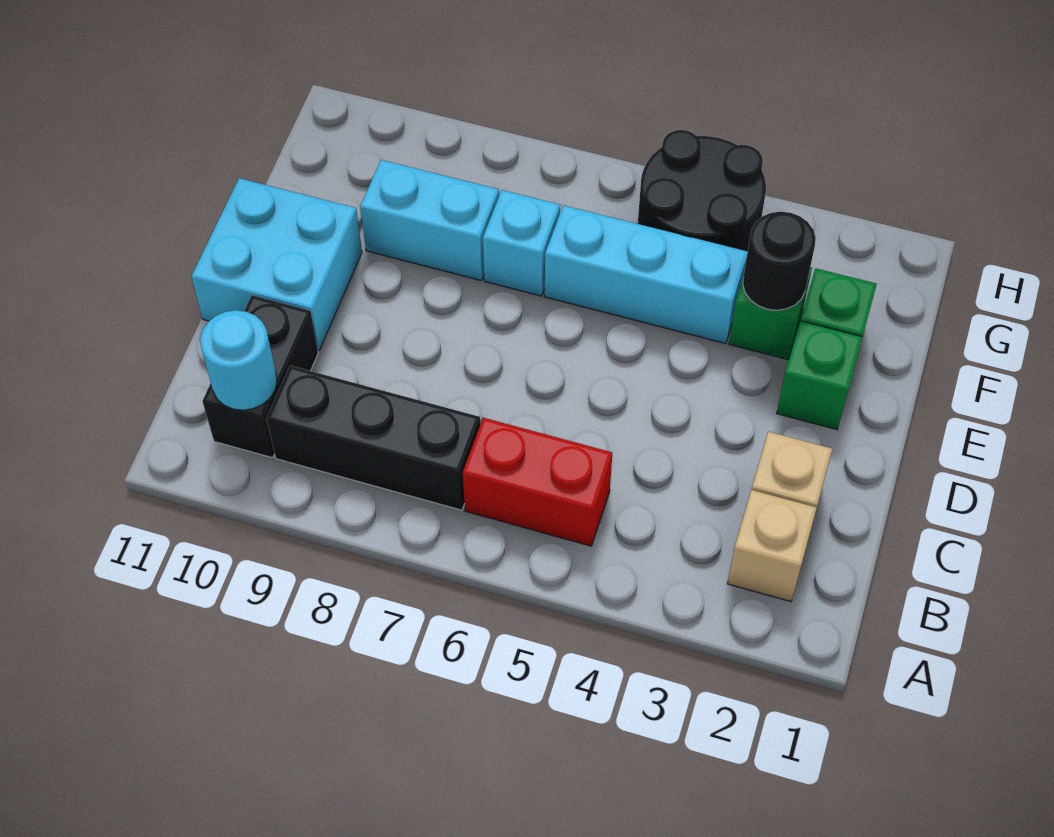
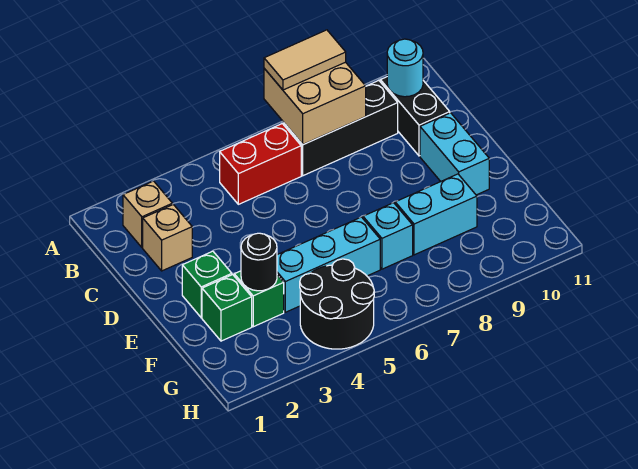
none -> tan brick A7:B8 level 2
none -> tan tile A7:A8 level 3
cyan brick D10:E11 level 1 -> cyan brick D10:E10 level 1

